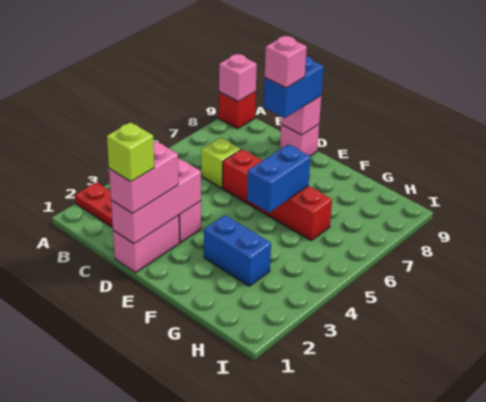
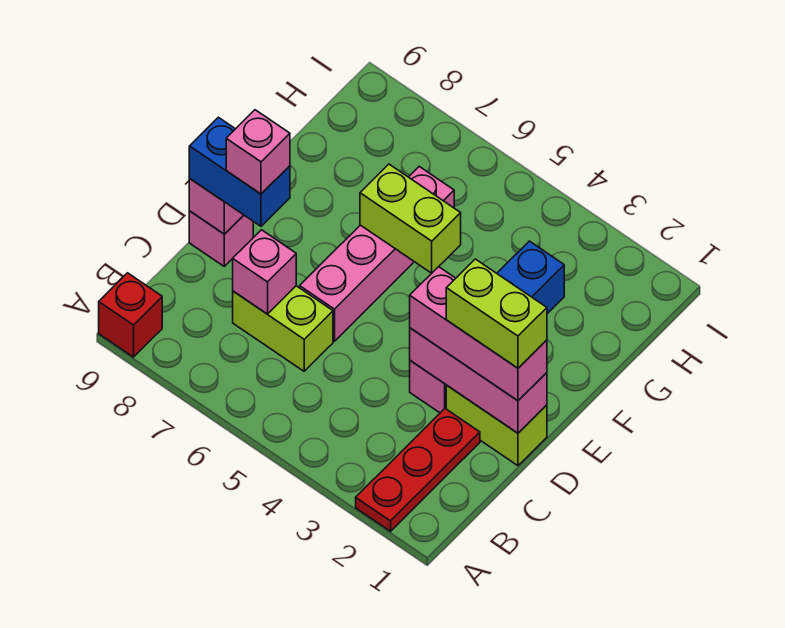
pink brick A9 level 2 -> pink brick C7 level 2
lime brick C6 level 1 -> lime brick C6:C7 level 1
pink brick D1:D2 level 1 -> lime brick D1:D2 level 1
pink brick D1:D2 level 3 -> pink brick D1:D3 level 3
lime brick D1 level 4 -> lime brick D1:D2 level 4
red brick D6:G6 level 1 -> pink brick D6:G6 level 1
blue brick F5:F6 level 2 -> lime brick F5:F6 level 2

